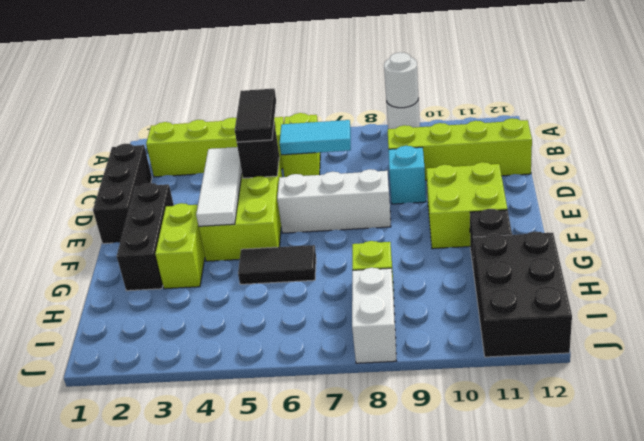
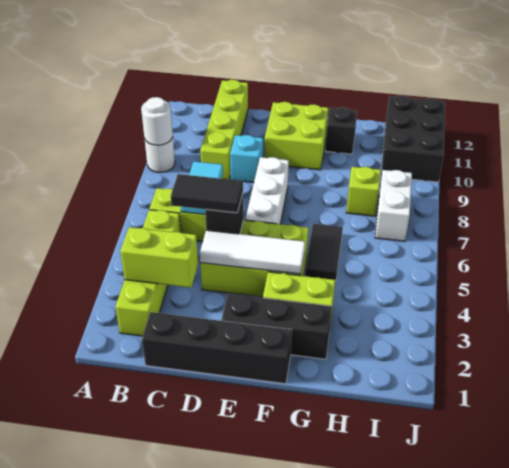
none -> lime brick B3:C3 level 2
black brick C1:E1 level 1 -> black brick C1:F1 level 1
black brick H11:J12 level 1 -> black brick I10:J12 level 1
white brick I8:J8 level 1 -> white brick I7:I8 level 1

